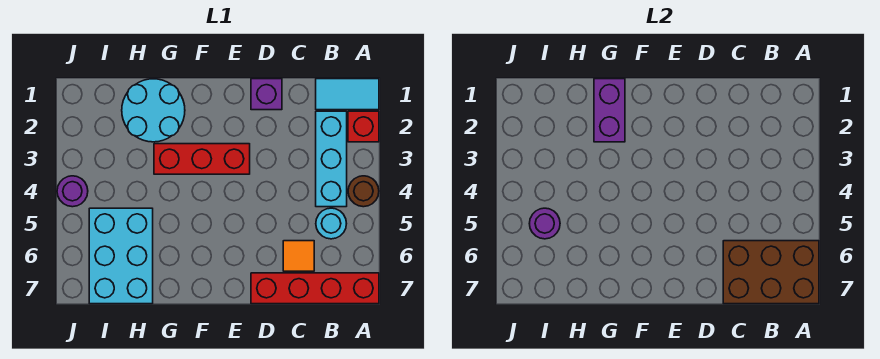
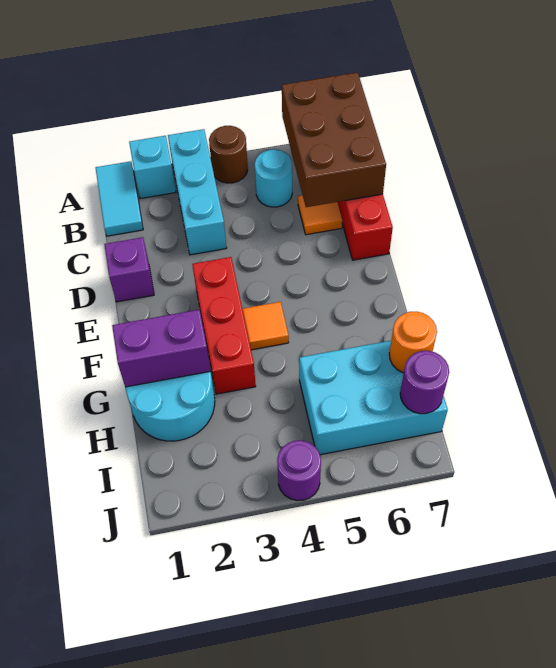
red brick A2 level 1 -> cyan brick A2 level 1
cyan brick B2:B4 level 1 -> cyan brick A3:C3 level 1
none -> orange tile F4 level 1
none -> orange round brick H7 level 2
purple round brick I5 level 2 -> purple round brick I7 level 2

